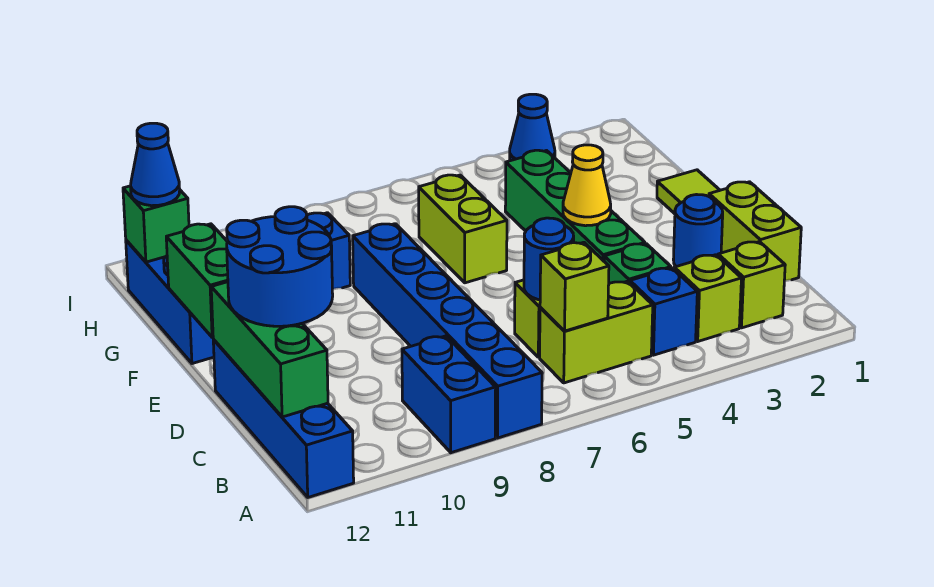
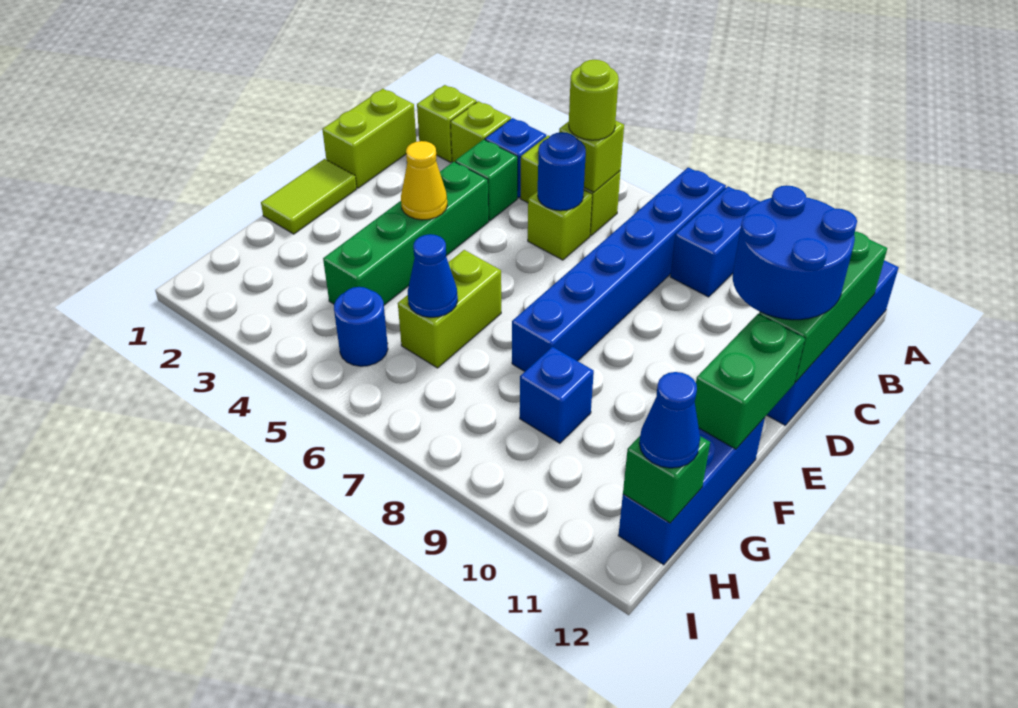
none -> lime round brick B6 level 3
blue round brick D2 level 1 -> blue round brick H5 level 1
blue cone I3 level 1 -> blue cone G6 level 2

